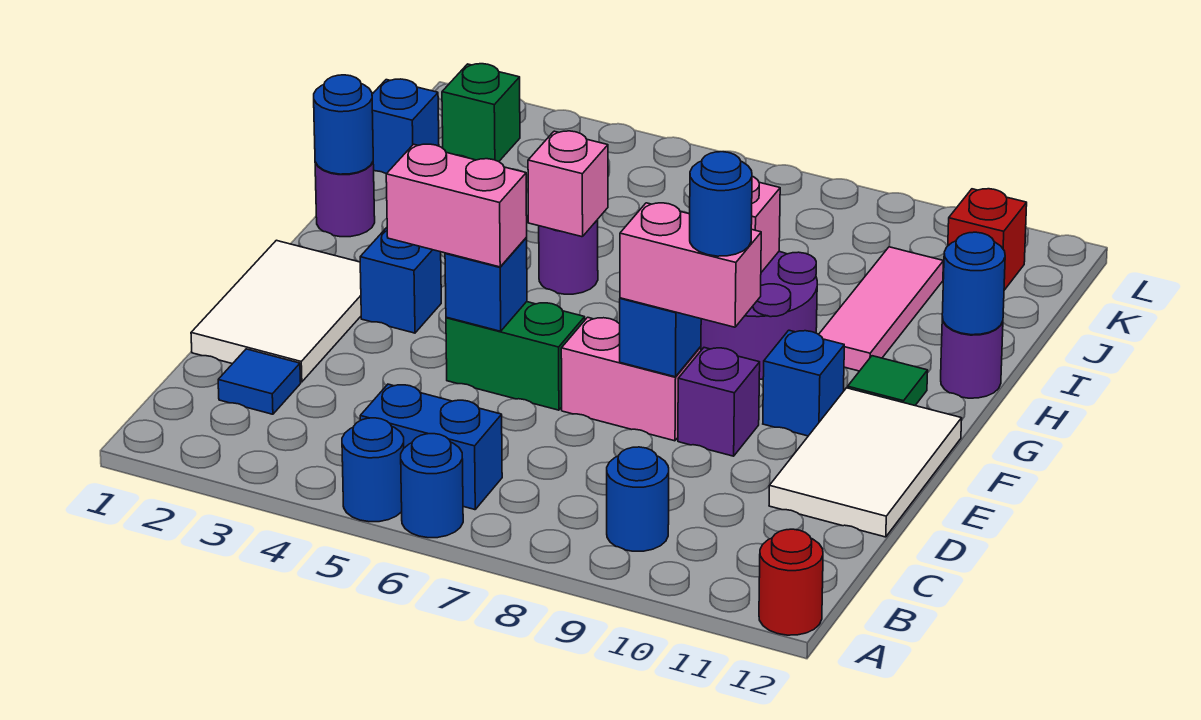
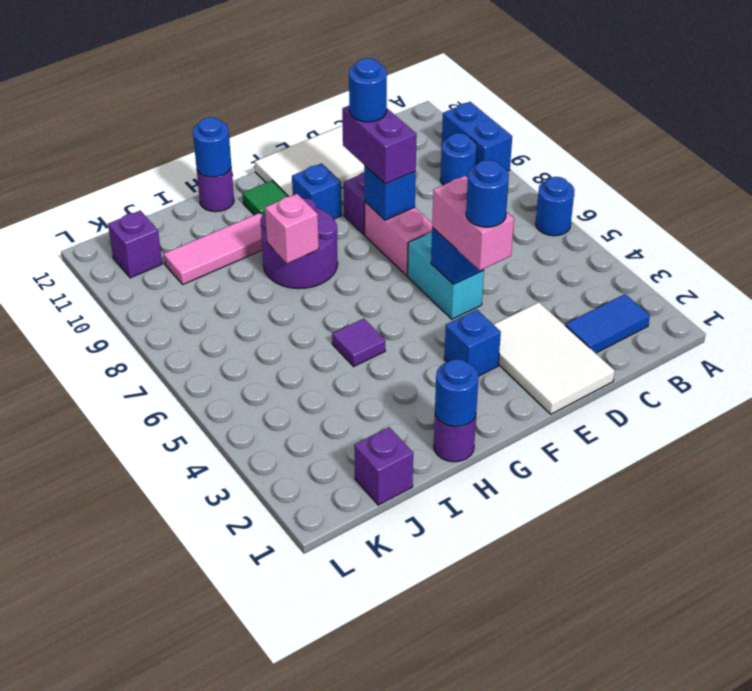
blue round brick A5 level 1 -> blue round brick E4 level 4
red round brick A12 level 1 -> none
blue brick B5:B6 level 1 -> blue brick A9:A10 level 1
blue tile C2 level 1 -> blue tile B2:C2 level 1
white tile D1:F2 level 1 -> white tile D1:E3 level 1
green brick E5:E6 level 1 -> cyan brick E5:E6 level 1
pink brick E8:E9 level 3 -> purple brick E8:E9 level 3
purple round brick H5 level 1 -> purple tile H5 level 1
pink brick H5 level 2 -> none
blue brick J1 level 1 -> purple brick J1 level 1
green brick K2 level 1 -> none
red brick K11 level 1 -> purple brick K11 level 1

